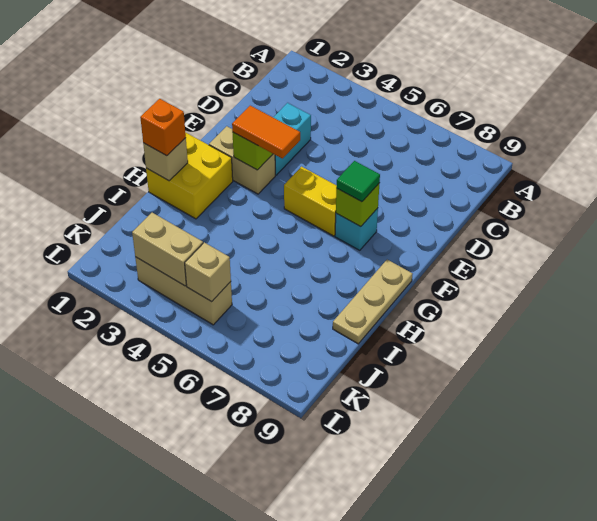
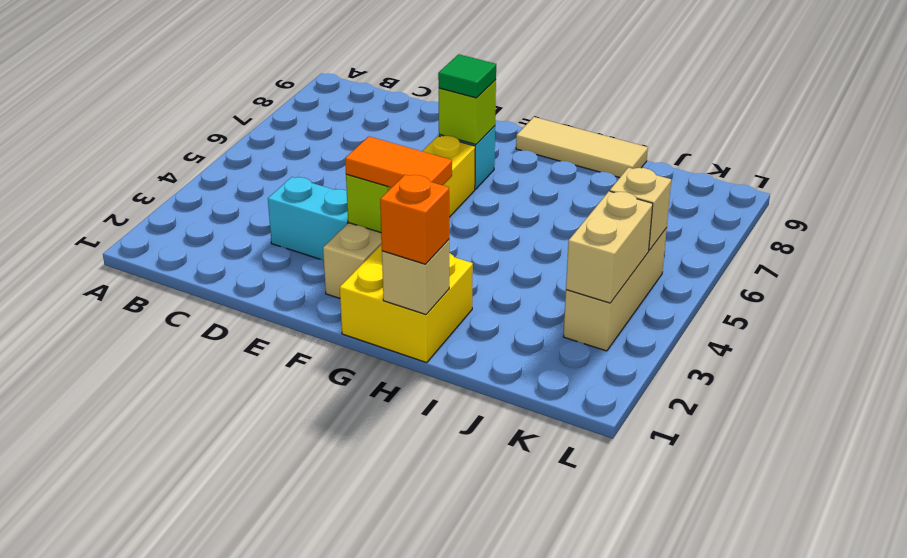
orange tile F3:F4 level 3 -> orange tile F3:G3 level 3
tan plate G9:I9 level 1 -> tan tile G9:I9 level 1

